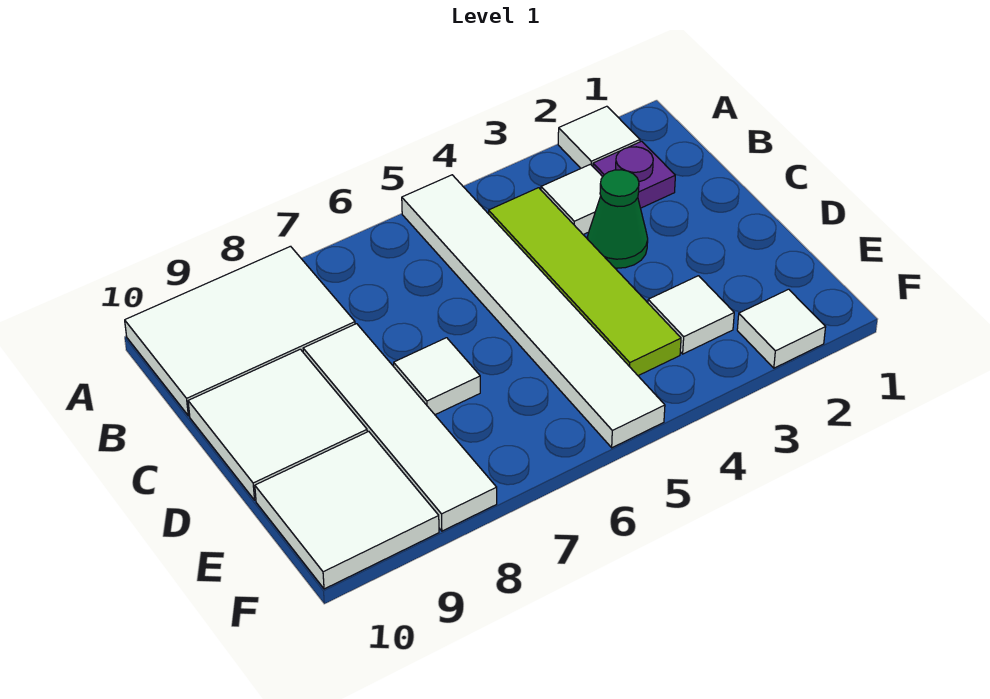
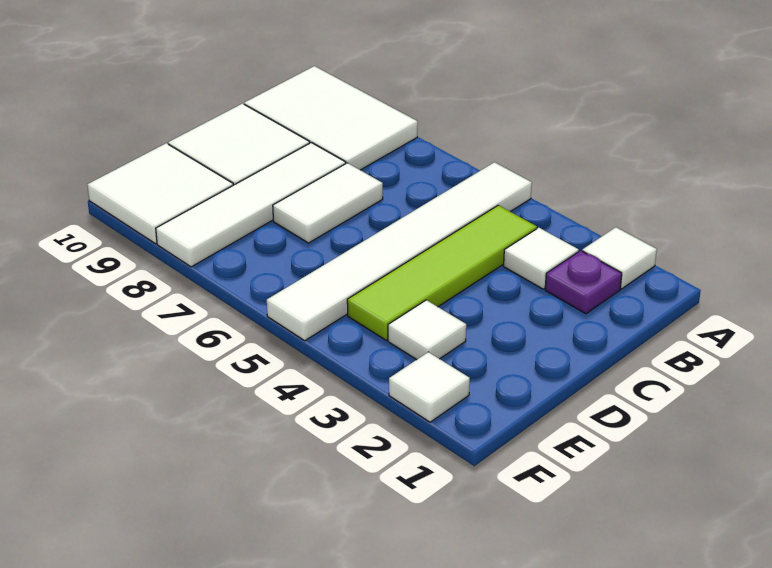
green cone C3 level 1 -> none
white tile D7 level 1 -> white tile C7:D7 level 1

